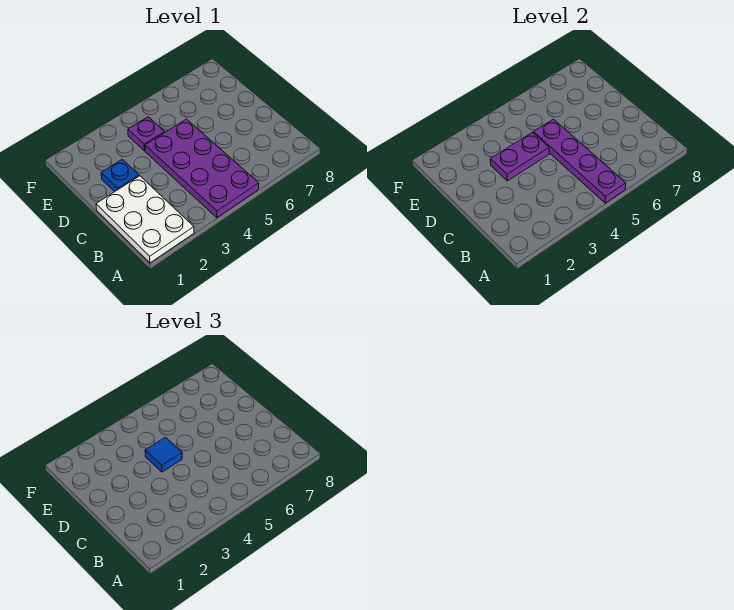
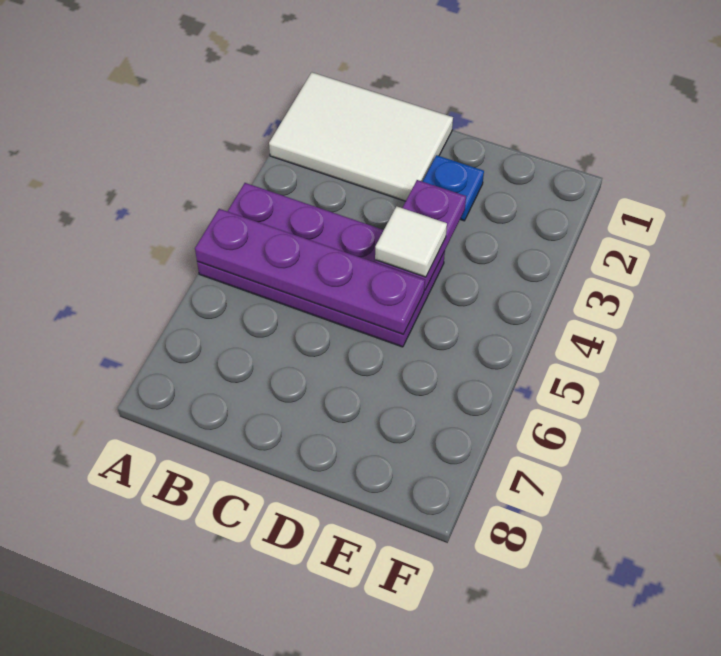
white plate A1:C2 level 1 -> white tile A1:C2 level 1
blue tile D4 level 3 -> white tile D4 level 3
purple plate E4 level 1 -> none

